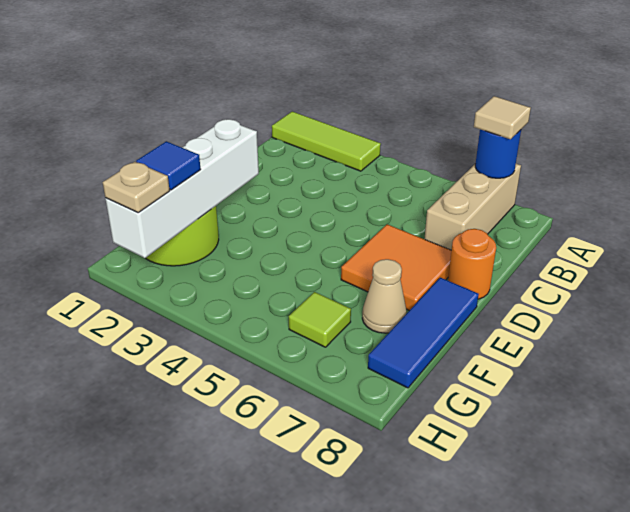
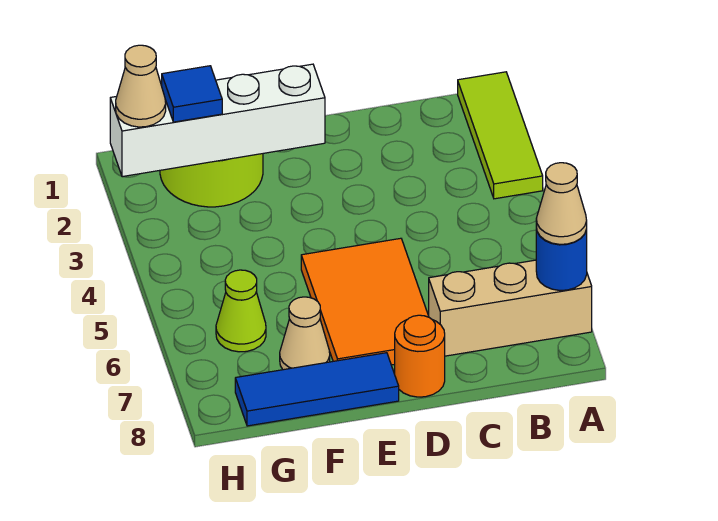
tan tile A7 level 3 -> tan cone A7 level 3
orange tile D6:E7 level 1 -> orange tile D5:E7 level 1
lime tile G6 level 1 -> lime cone G6 level 1
tan plate H2 level 3 -> tan cone H2 level 3

